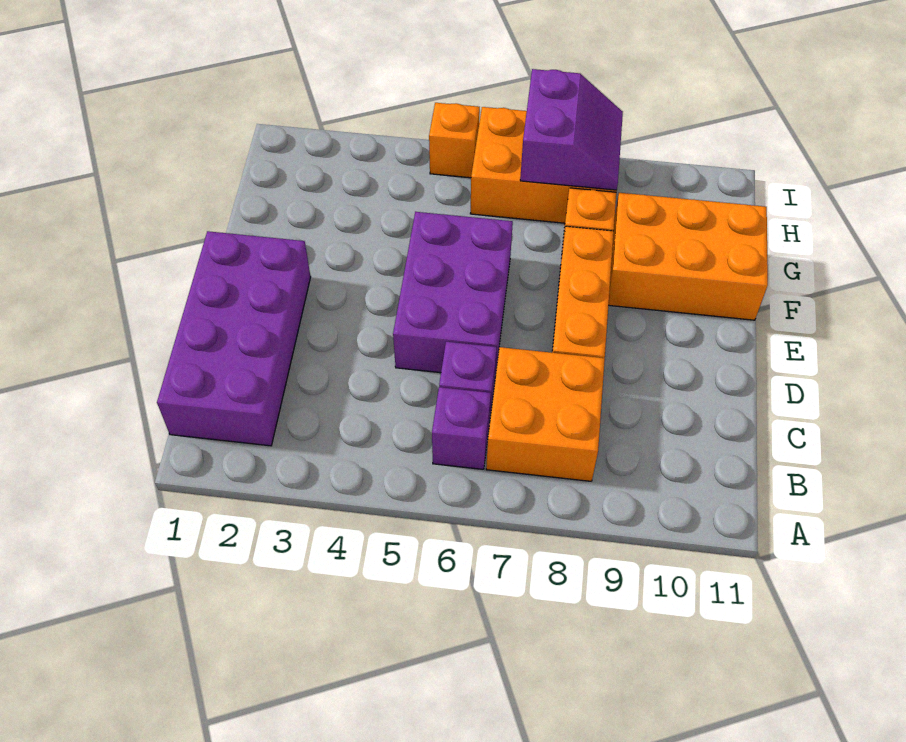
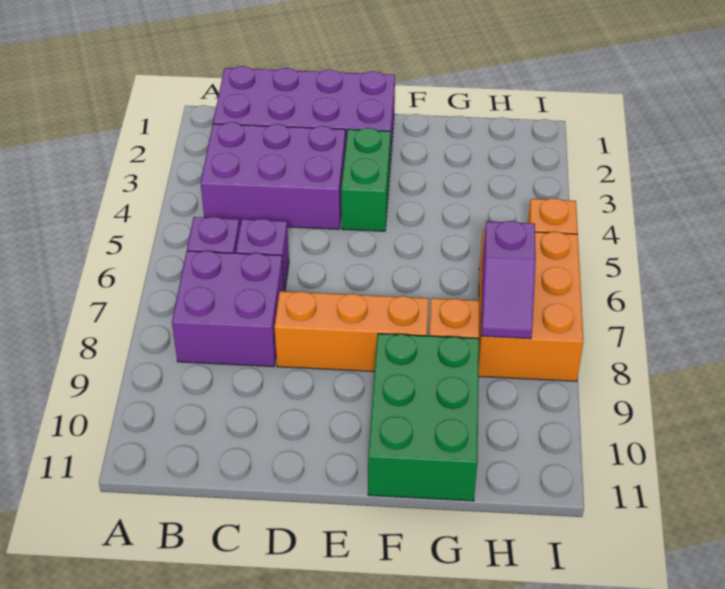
orange brick B7:C8 level 1 -> purple brick B7:C8 level 1
purple brick D5:F6 level 1 -> purple brick B3:D4 level 1
none -> green brick E3:E4 level 1
orange brick F9:G11 level 1 -> green brick F9:G11 level 1
purple slope H7:I8 level 2 top 7 -> purple slope H7:H8 level 2 top 7

